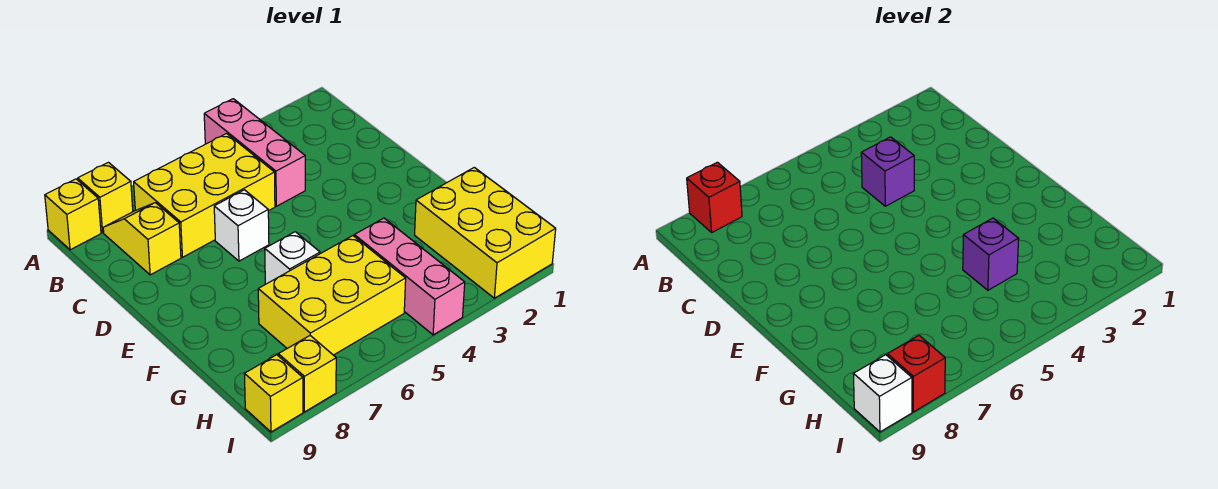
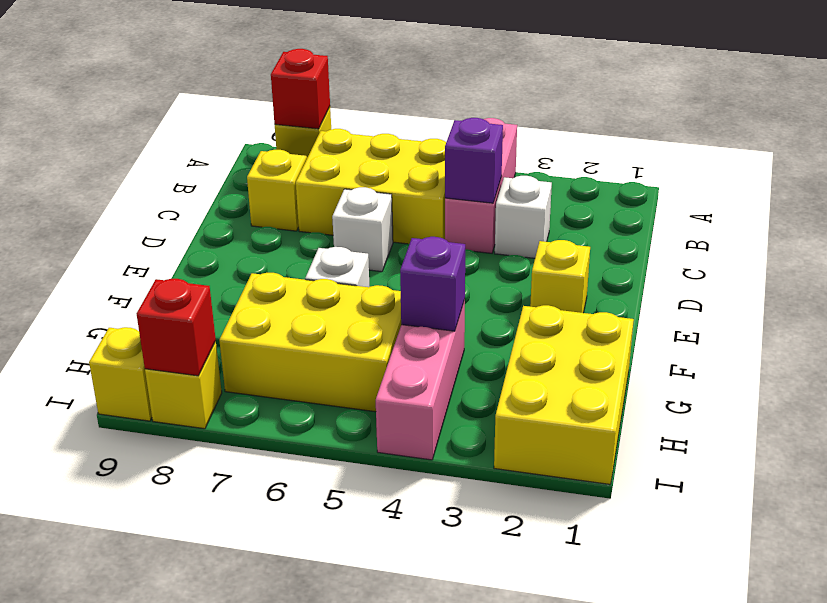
yellow brick A9 level 1 -> yellow brick E2 level 1
white brick I9 level 2 -> white brick C3 level 1

